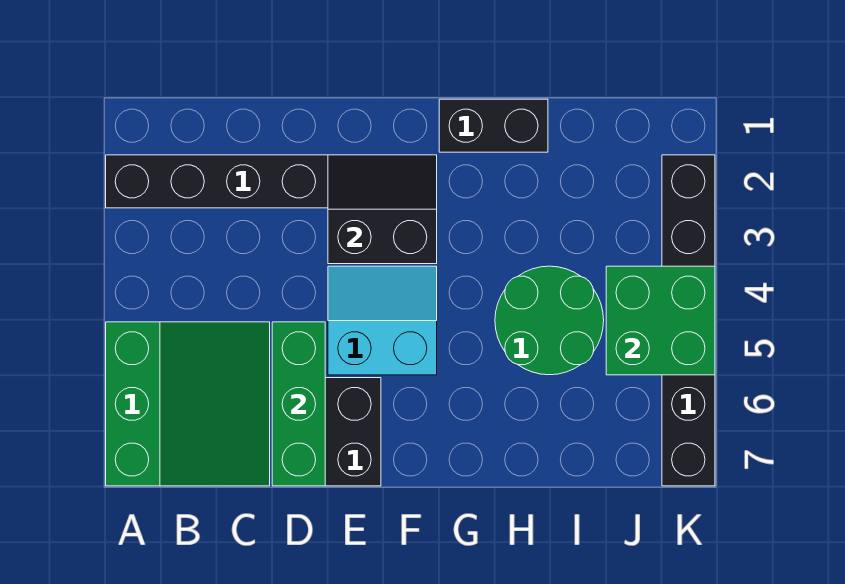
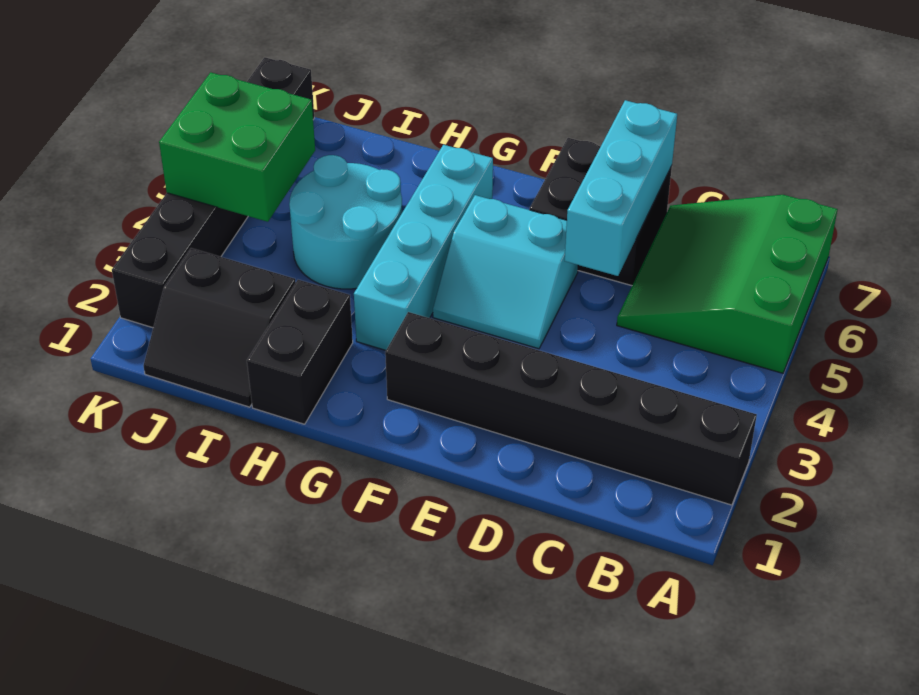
green brick D5:D7 level 2 -> cyan brick D5:D7 level 2
black slope E2:F3 level 2 top 3 -> black slope I1:J2 level 1 top 2
black brick G1:H1 level 1 -> black brick H1:H2 level 1
none -> cyan brick G3:G6 level 1
green round brick H4:I5 level 1 -> cyan round brick H4:I5 level 1

